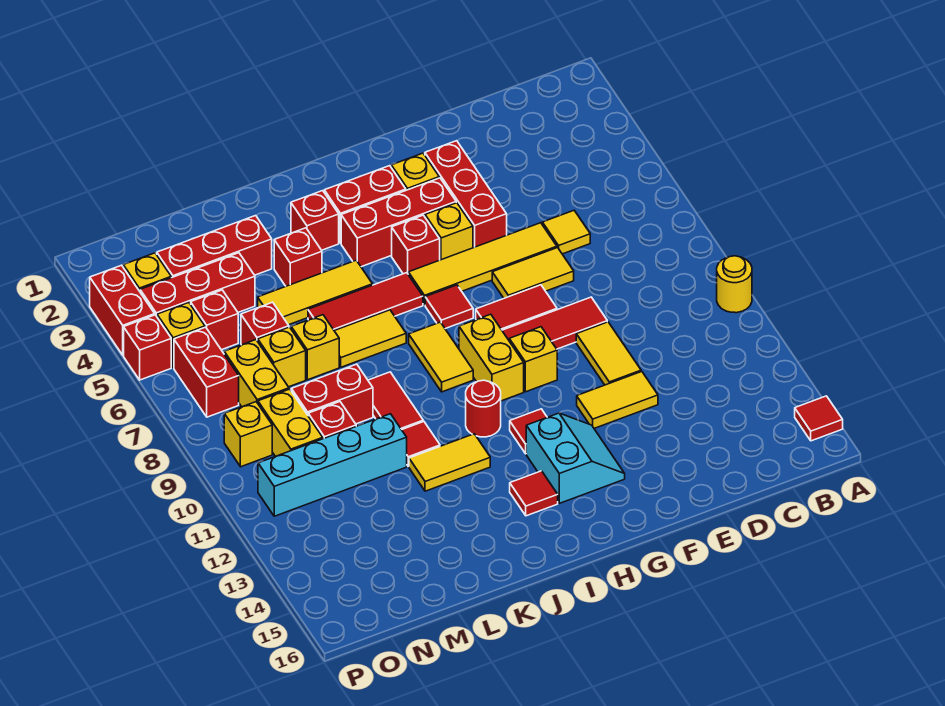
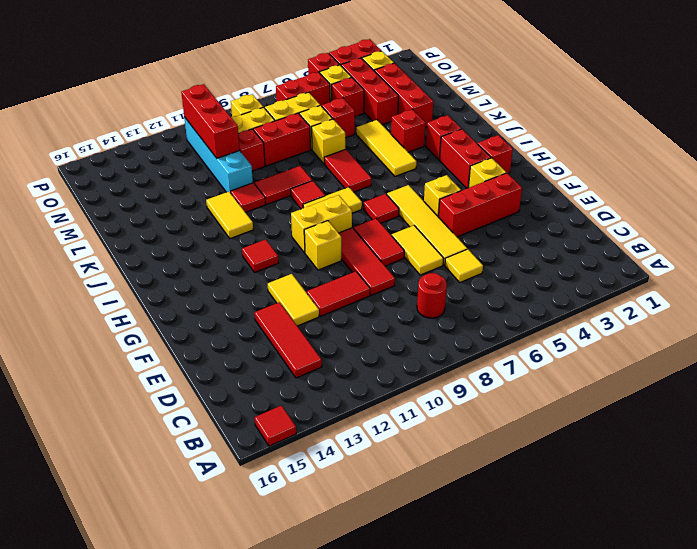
yellow round brick A10 level 1 -> none
yellow tile E10:E11 level 1 -> red tile E10:E11 level 1
red brick G4:I4 level 1 -> red brick M11:O11 level 2
cyan slope G13:H14 level 1 top H -> none
red brick H5 level 1 -> red brick H2 level 1
red tile I6:K6 level 1 -> red tile C13:E13 level 1
red round brick I11 level 1 -> red round brick C8 level 1
red tile I14 level 1 -> red tile J9 level 1
yellow tile J7:K7 level 1 -> red tile J7:K7 level 1
red brick L9:M9 level 1 -> red brick M8:M9 level 1

